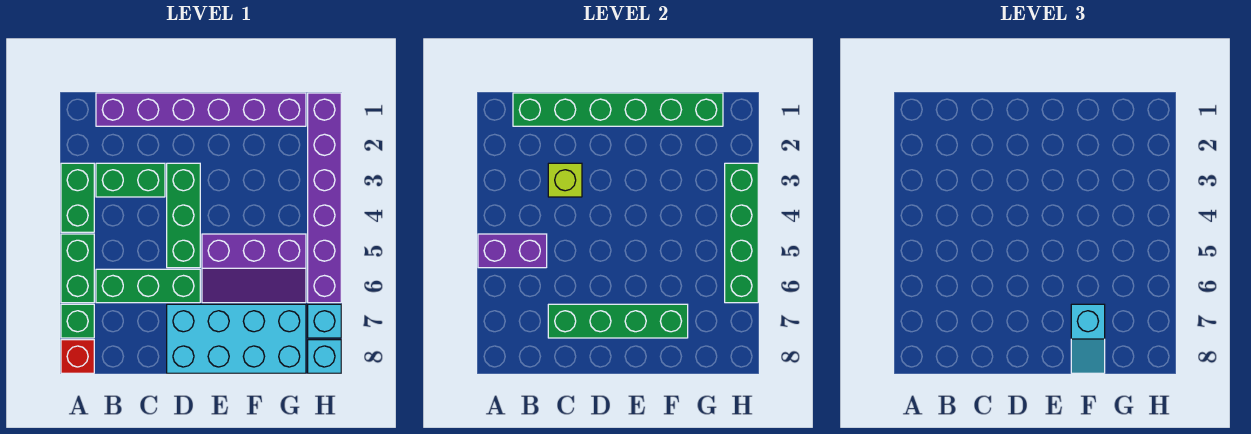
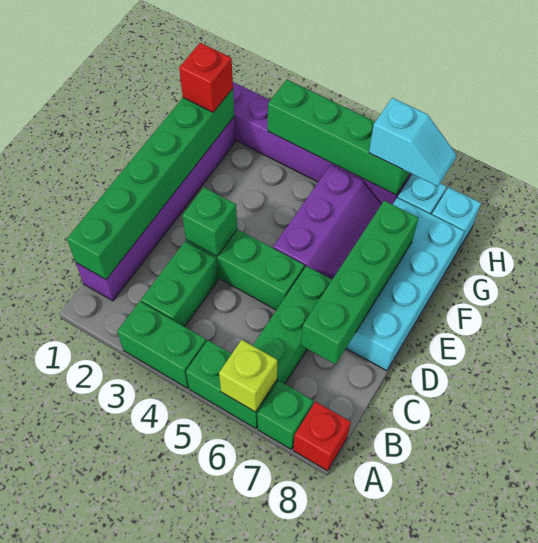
purple brick A5:B5 level 2 -> none
lime brick C3 level 2 -> lime brick A6 level 2
none -> green brick D3 level 2
cyan slope F7:F8 level 3 top 7 -> cyan slope H6:H7 level 3 top 6
none -> red brick G1 level 3

